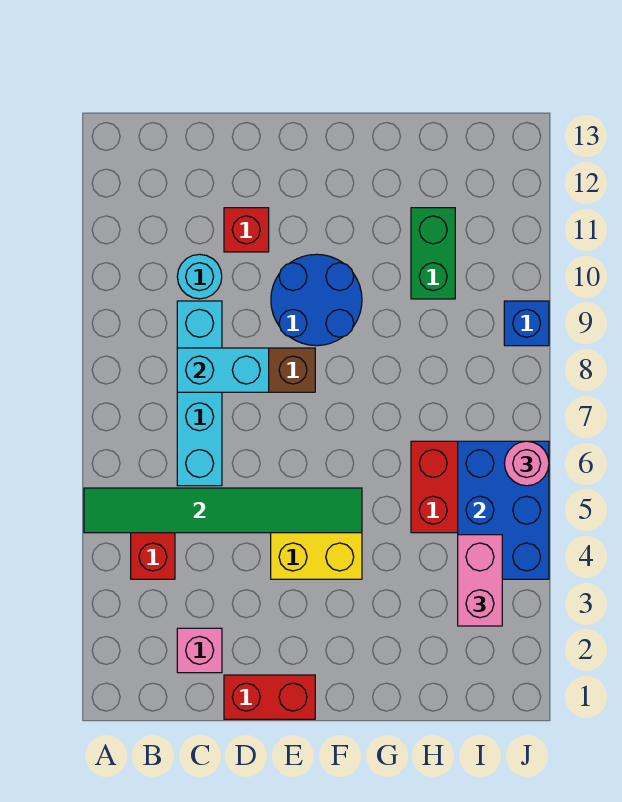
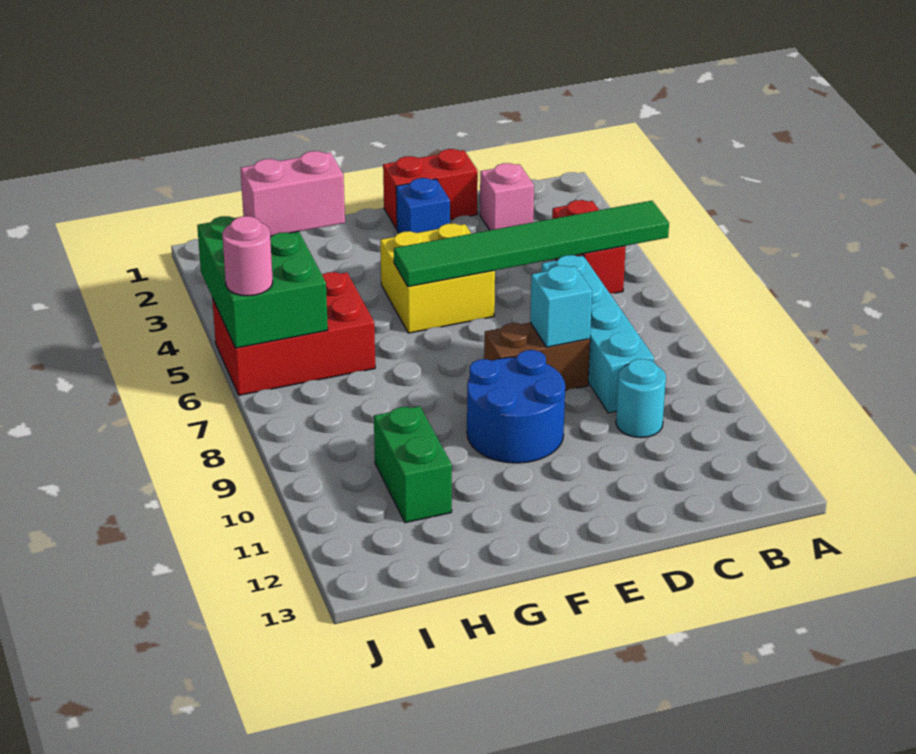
cyan brick C8:D8 level 2 -> cyan brick D8 level 2
red brick D11 level 1 -> none
pink brick I3:I4 level 3 -> pink brick H4:I4 level 3
blue brick I4:J6 level 2 -> green brick I4:J6 level 2
blue brick J9 level 1 -> blue brick E2 level 1

